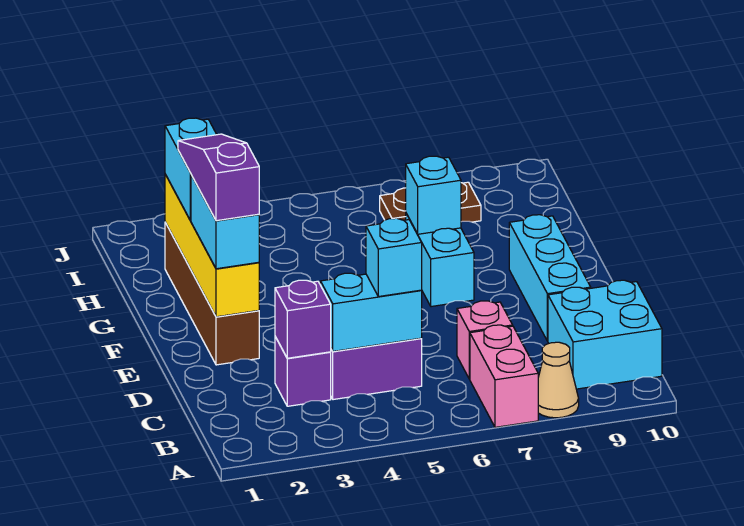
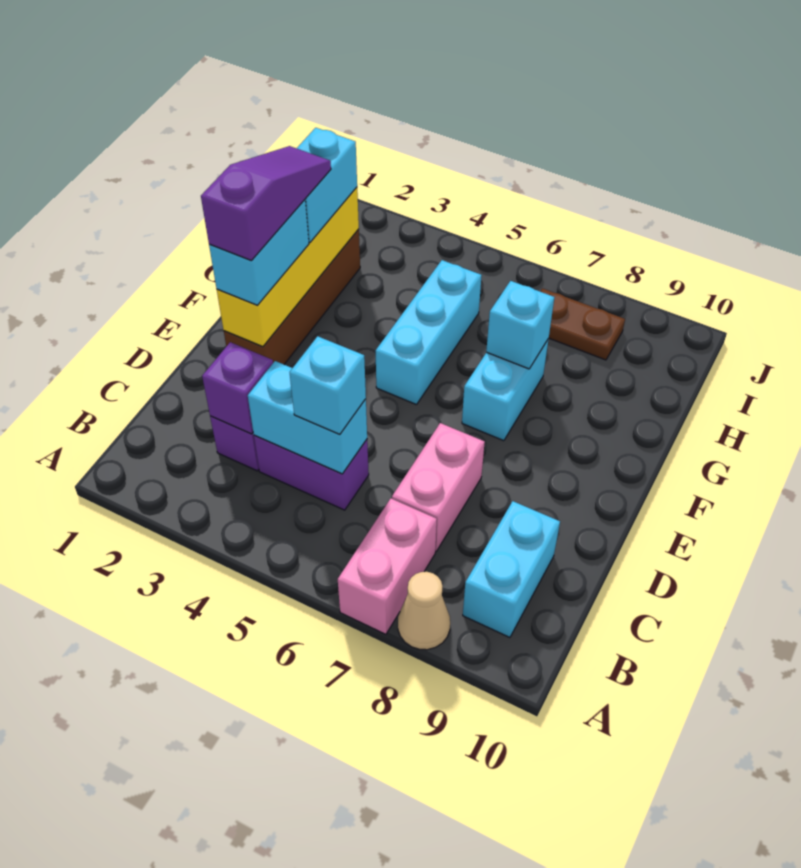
cyan brick B9:C10 level 1 -> cyan brick B9:C9 level 1
pink brick C7 level 1 -> pink brick C7:D7 level 1
cyan brick D9:F9 level 1 -> cyan brick F5:H5 level 1

